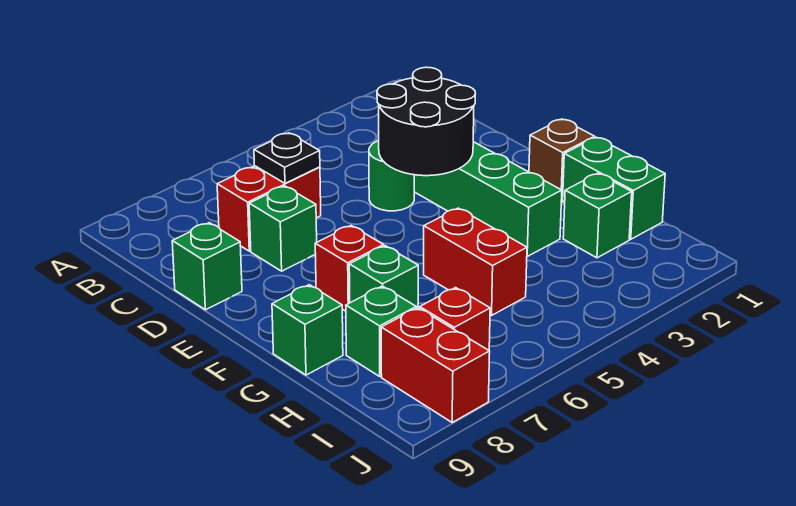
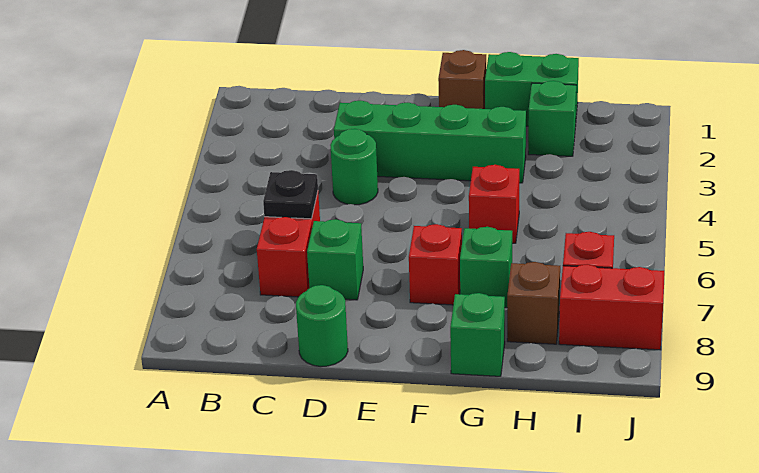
black round brick D3:E4 level 2 -> none
green brick D9 level 1 -> green round brick D9 level 1
red brick G5:H5 level 1 -> red brick G5 level 1
green brick H8 level 1 -> brown brick H8 level 1

